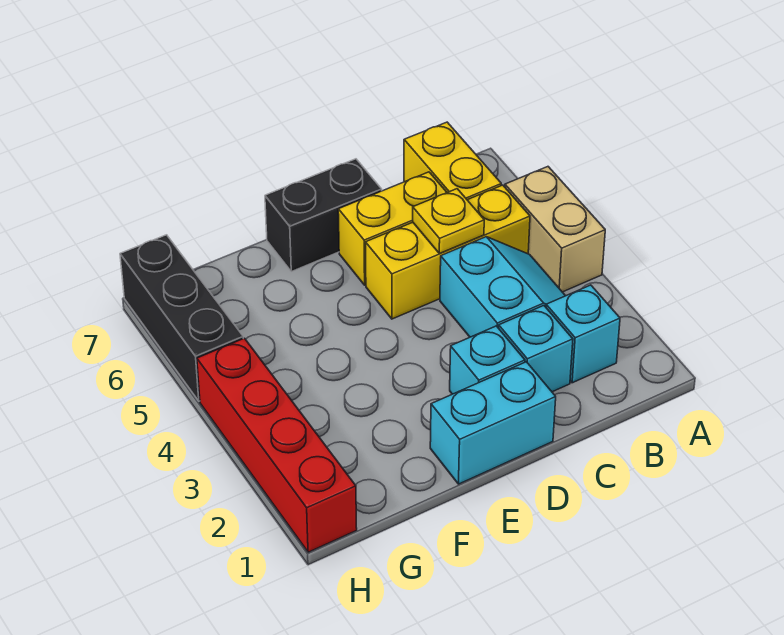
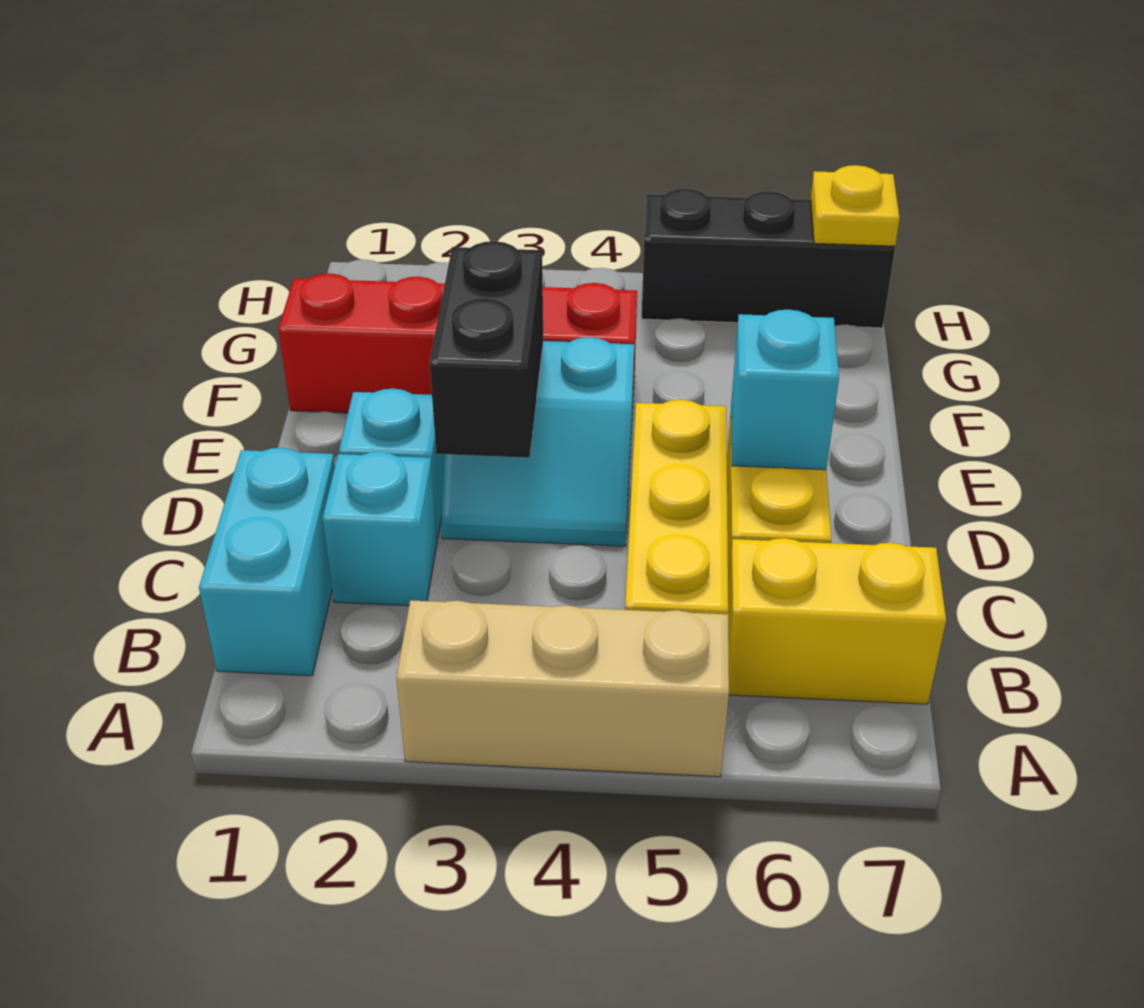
tan brick A4:A5 level 1 -> tan brick A3:A5 level 1
cyan brick B2 level 1 -> cyan brick D6 level 2
cyan slope B3:C4 level 1 top C -> cyan slope D3:E4 level 1 top E
yellow plate C5 level 2 -> yellow plate H7 level 2
cyan brick D1:E1 level 1 -> cyan brick B1:C1 level 1
black brick D7:E7 level 1 -> black brick D3:E3 level 2
red brick H1:H4 level 1 -> red brick F1:F4 level 1

